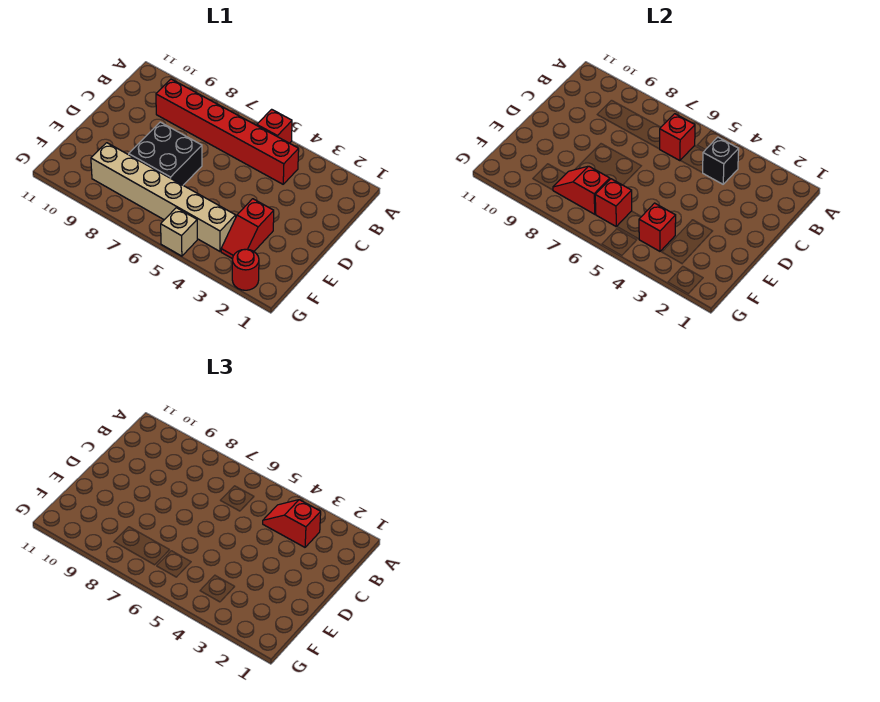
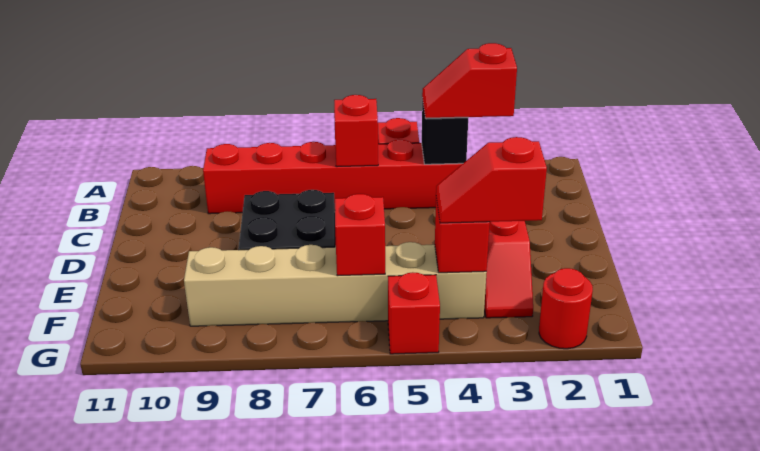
red slope F7:F8 level 2 top 7 -> red slope F3:F4 level 3 top 3
tan brick G5 level 1 -> red brick G5 level 1

